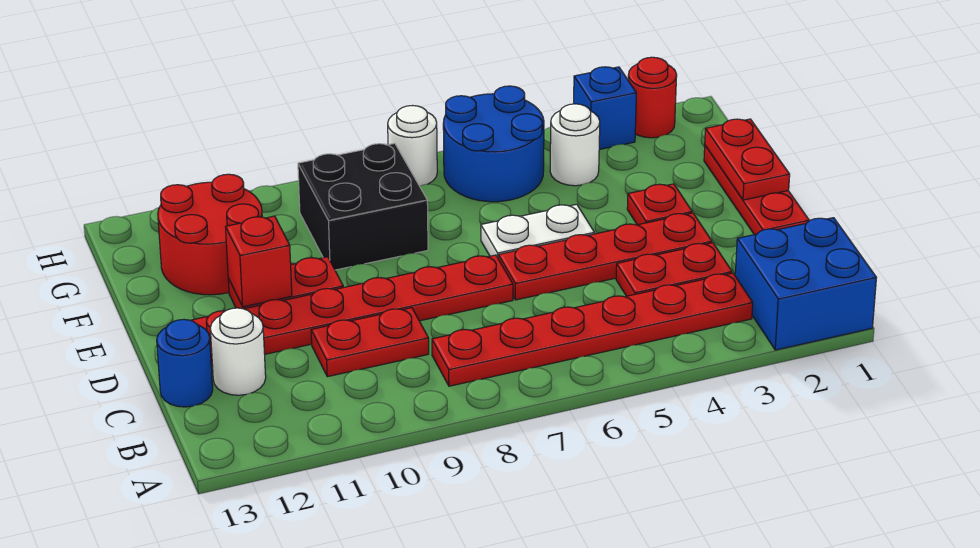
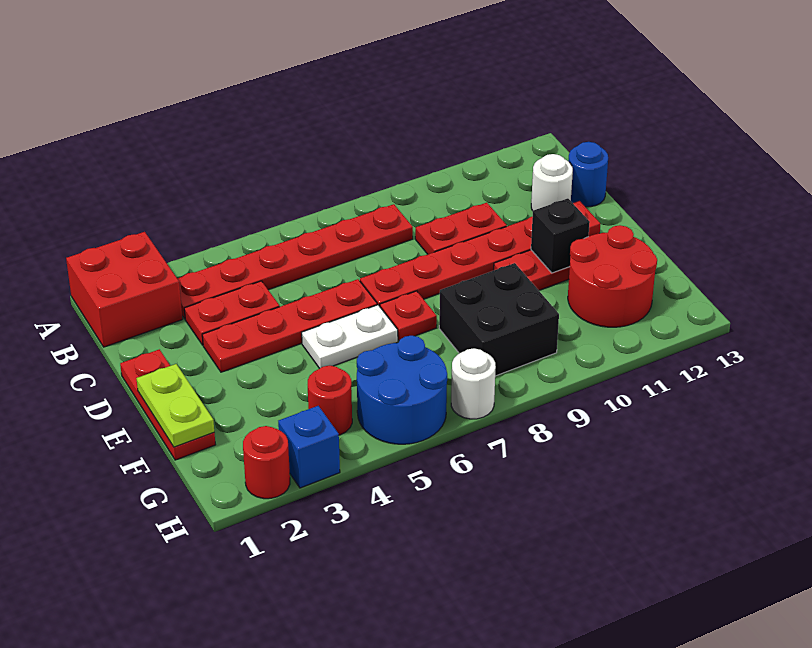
blue brick A1:B2 level 1 -> red brick A1:B2 level 1
red plate E1:F1 level 2 -> lime plate E1:F1 level 2
red plate E3 level 1 -> red plate E7 level 1
red brick E11 level 2 -> black brick E11 level 2
white round brick G4 level 1 -> red round brick G4 level 1

